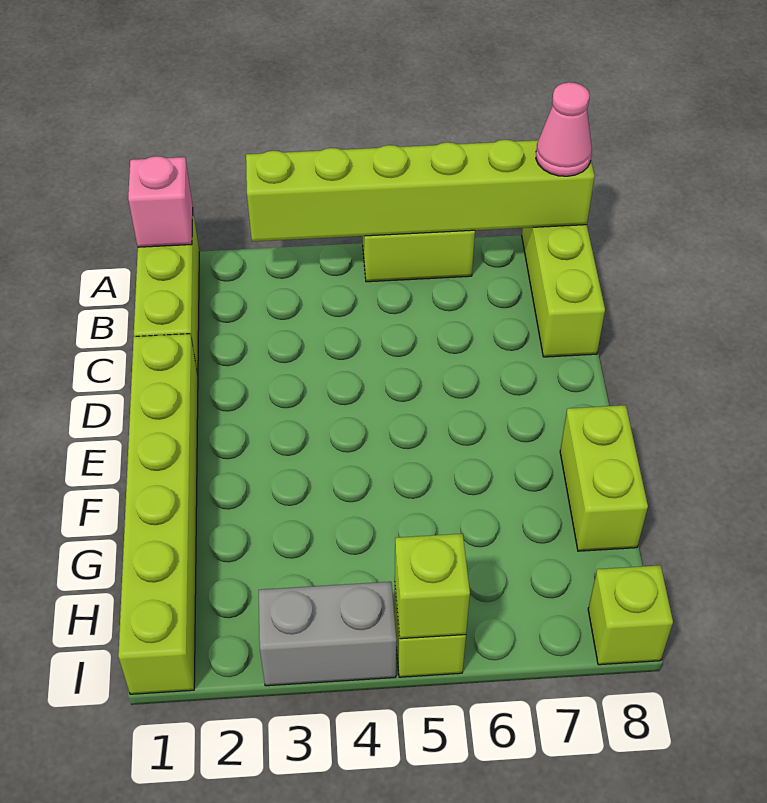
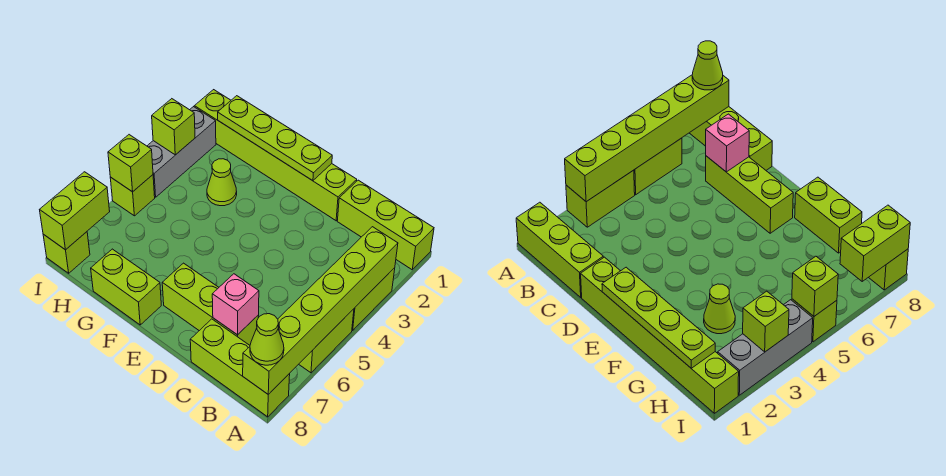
pink brick A1 level 2 -> pink brick C7 level 2
none -> lime brick A3:A4 level 1
pink cone A8 level 3 -> lime cone A8 level 3
none -> lime brick C7:E7 level 1
none -> lime plate E1:H1 level 2
none -> lime cone G3 level 1
grey brick I3:I4 level 1 -> grey brick I2:I4 level 1
none -> lime brick I3 level 2
none -> lime brick I7:I8 level 2

